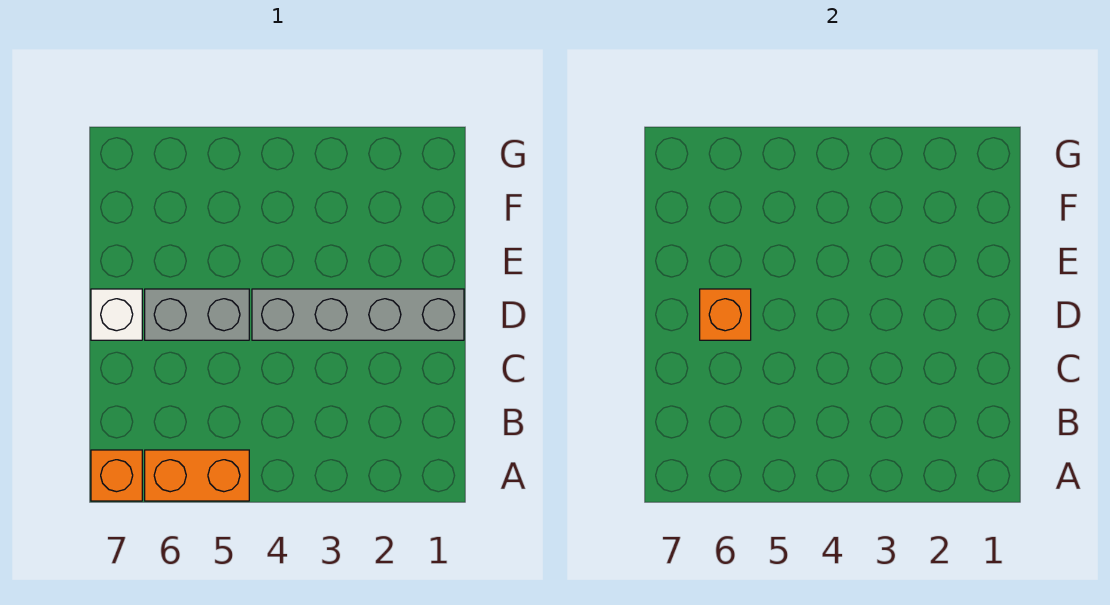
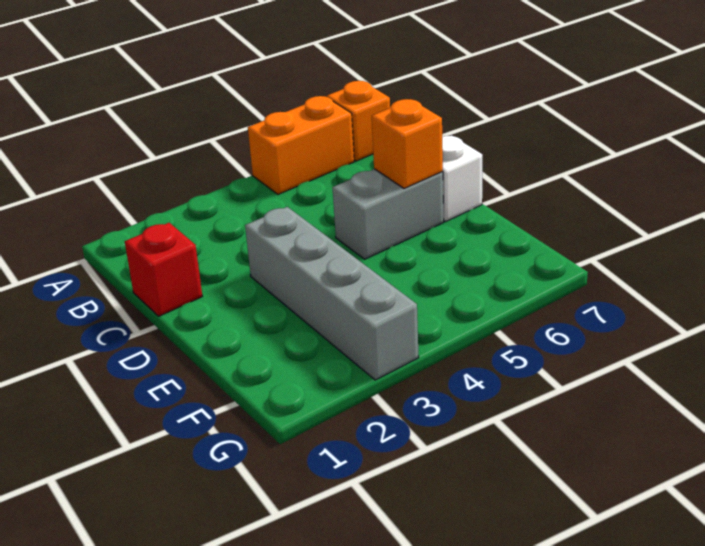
none -> red brick C1 level 1
grey brick D1:D4 level 1 -> grey brick D3:G3 level 1

